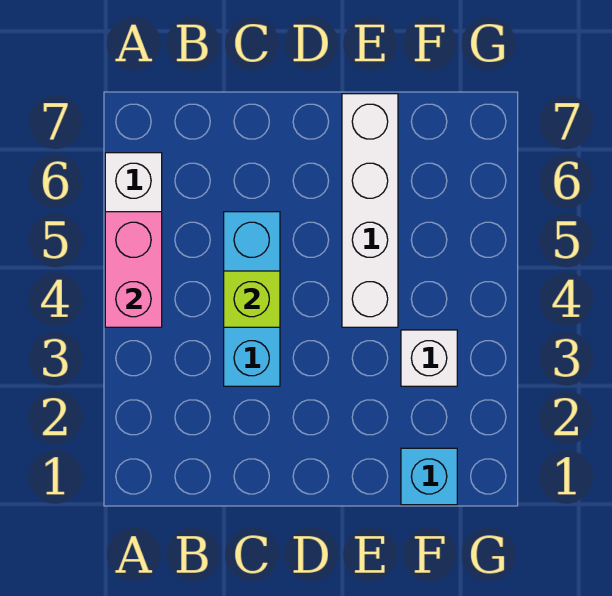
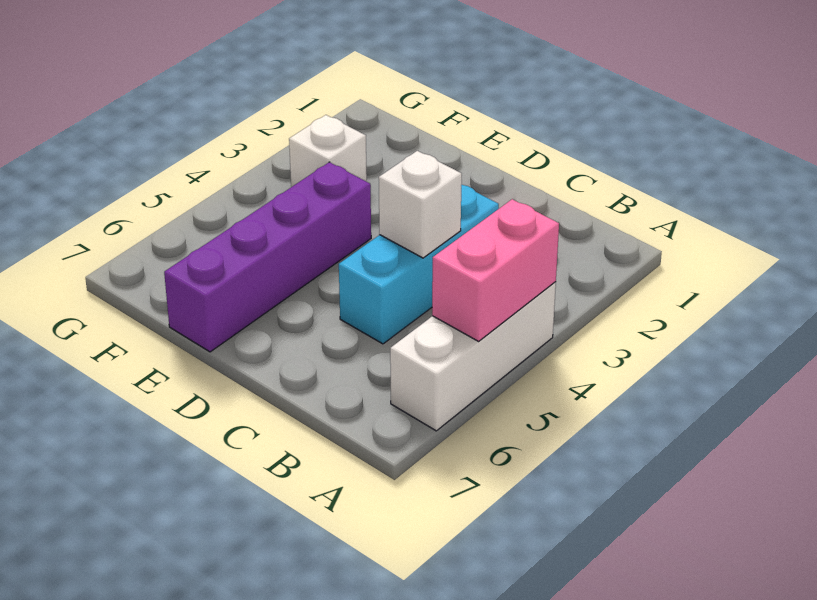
lime brick C4 level 2 -> white brick C4 level 2
white brick E4:E7 level 1 -> purple brick E4:E7 level 1
cyan brick F1 level 1 -> none

